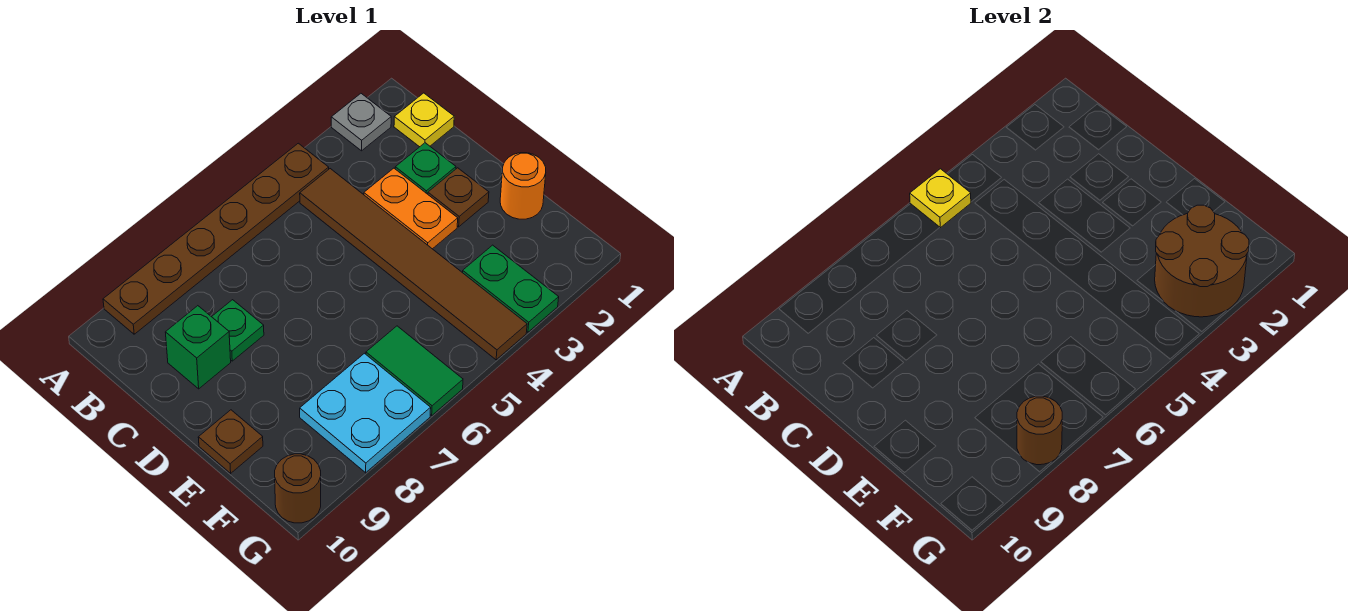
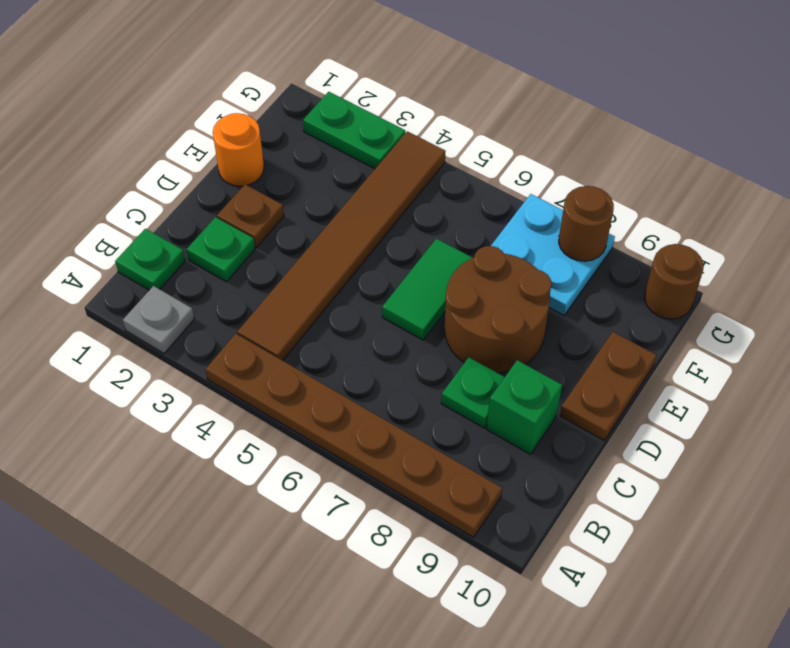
yellow plate A5 level 2 -> none
yellow plate B1 level 1 -> green plate B1 level 1
orange plate C3:D3 level 1 -> none
brown plate E10 level 1 -> brown plate D10:E10 level 1
brown round brick F2:G3 level 2 -> brown round brick D7:E8 level 1
green plate F3:G3 level 1 -> green plate G2:G3 level 1
green tile F6:G6 level 1 -> green tile D6:E6 level 1

